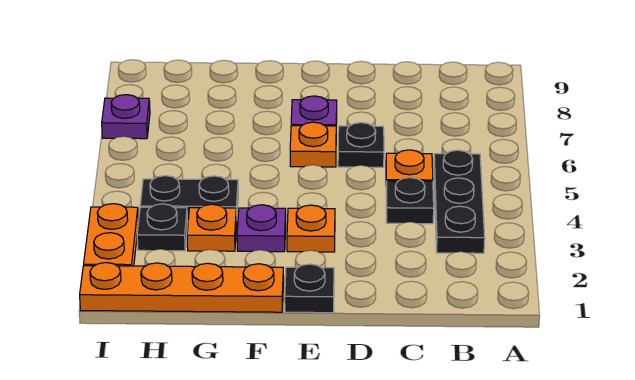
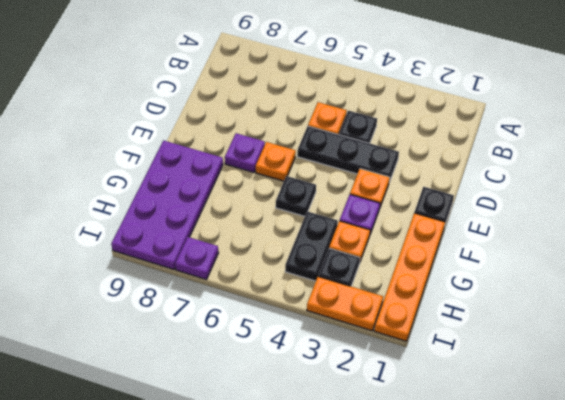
black plate B3:B5 level 1 -> black plate D3:D5 level 1
black plate D6 level 1 -> black plate F5 level 1
none -> purple plate F8:I9 level 1

